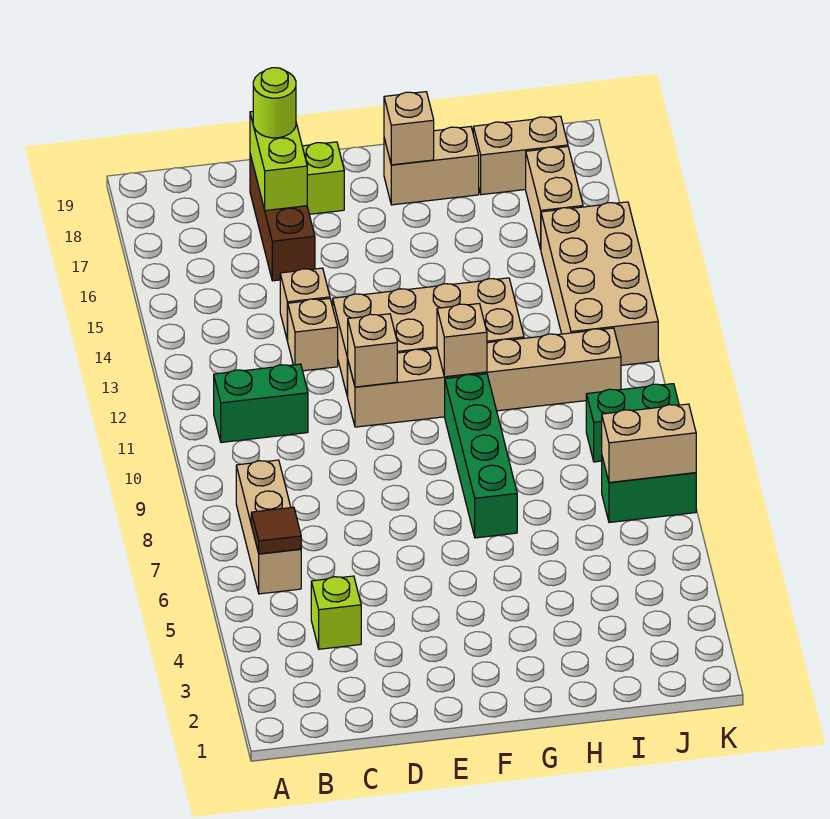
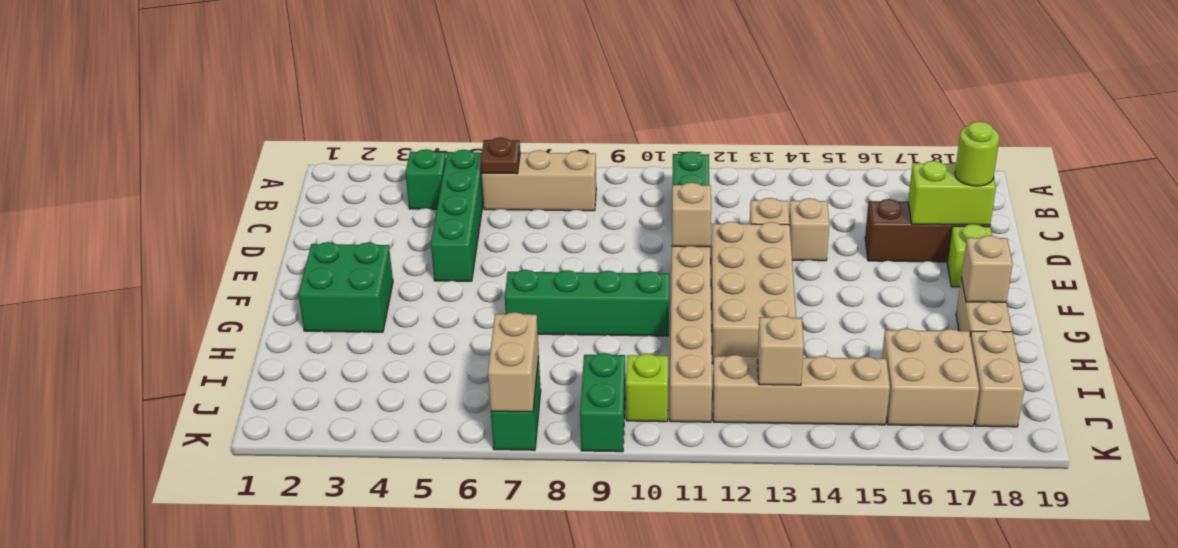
none -> green brick B4 level 1
none -> green brick B5:E5 level 1
brown tile B6 level 2 -> brown plate B6 level 2
lime brick C4 level 1 -> lime brick J10 level 1
none -> green brick F2:G3 level 1
tan brick G11 level 2 -> tan brick J13 level 2
tan brick J12:K15 level 1 -> tan brick J12:J15 level 1
tan brick J16:J17 level 1 -> tan brick I16:J17 level 1

